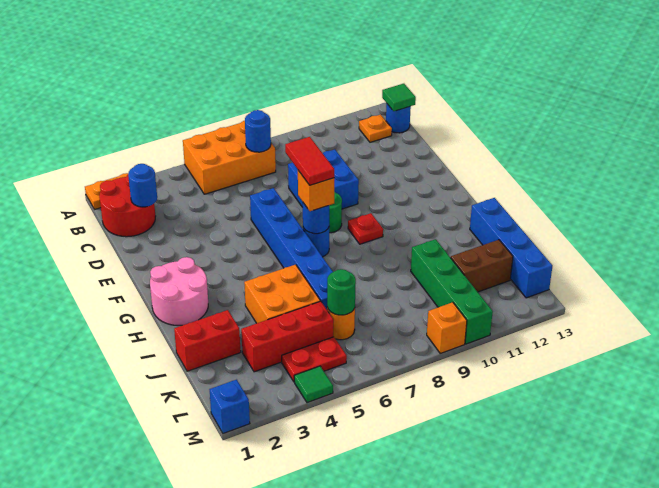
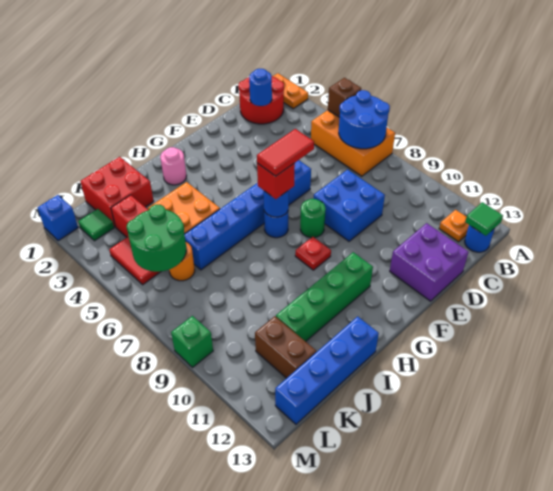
none -> brown brick A5 level 2
blue round brick B7 level 2 -> blue round brick A6:B7 level 2
none -> purple brick D12:E13 level 1
pink round brick G1:H2 level 1 -> pink round brick H2 level 1
orange brick G7 level 3 -> red brick G7 level 3
red brick J1:J2 level 1 -> red brick J1:K2 level 1
green brick J10:M10 level 1 -> green brick G11:J11 level 1
green round brick K6 level 2 -> green round brick K5:L6 level 2
red plate L4:L5 level 1 -> red tile L4:L5 level 1
green tile M4 level 1 -> green tile L2 level 1
orange brick M9 level 1 -> green brick M9 level 1

